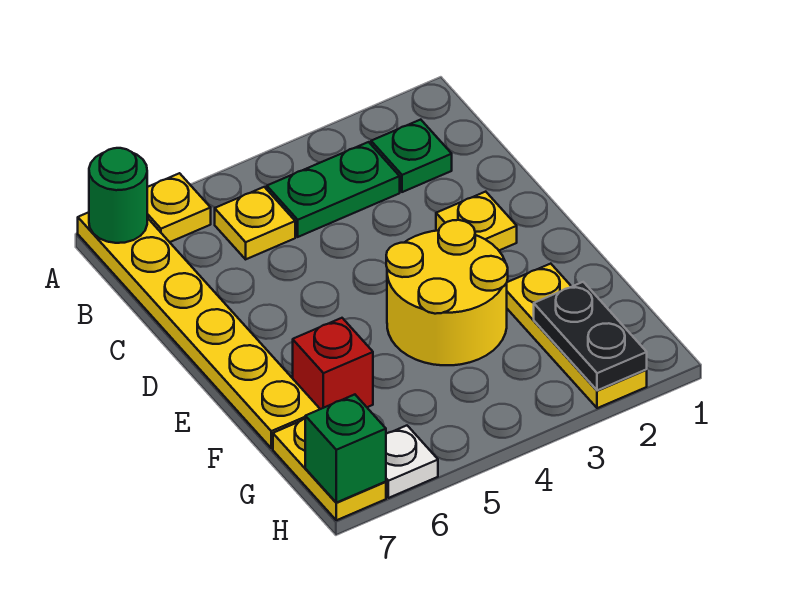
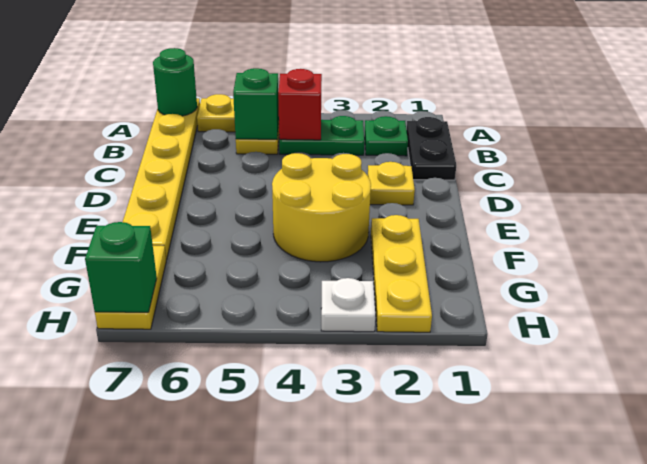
none -> green brick B5 level 2
red brick F6 level 1 -> red brick B4 level 2
black plate G2:H2 level 2 -> black plate B1:C1 level 1
white plate H6 level 1 -> white plate H3 level 1

